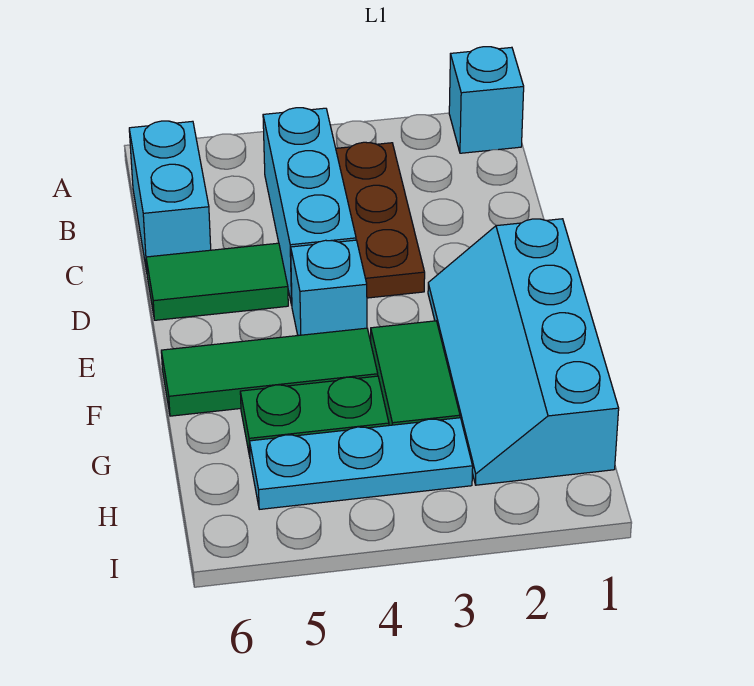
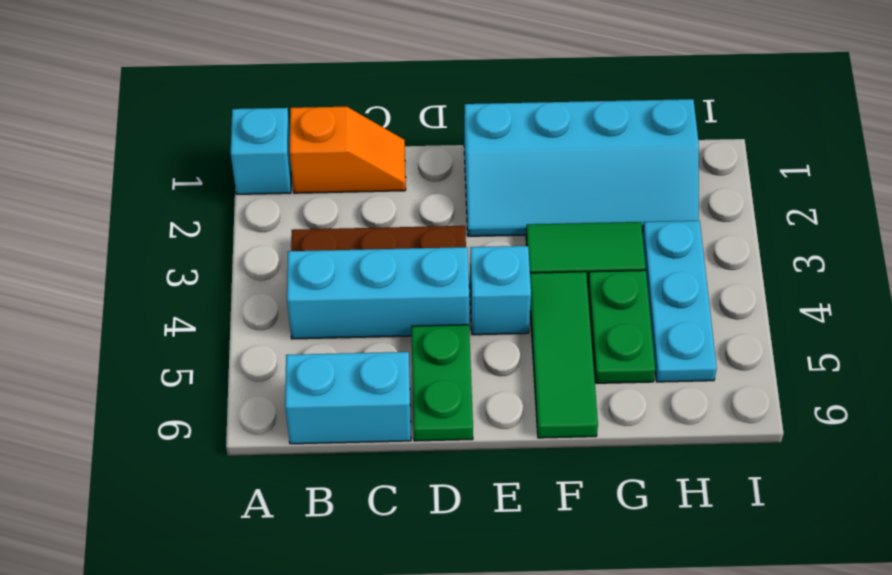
none -> orange slope B1:C1 level 1 top B
green tile D5:D6 level 1 -> green plate D5:D6 level 1

